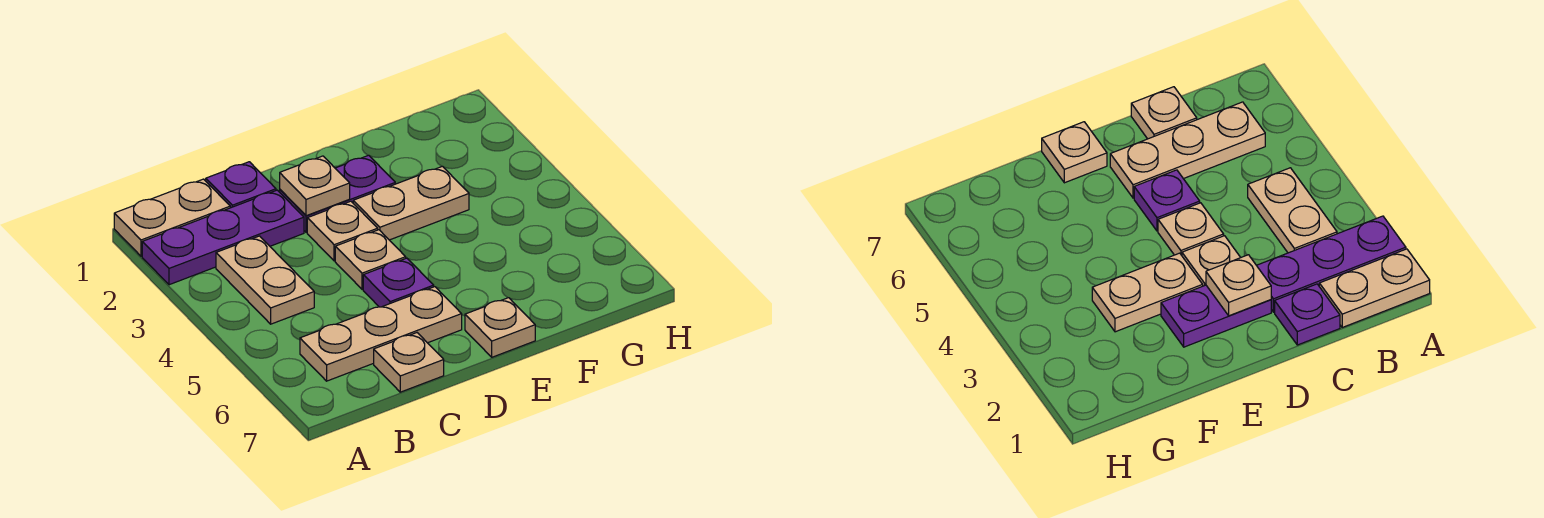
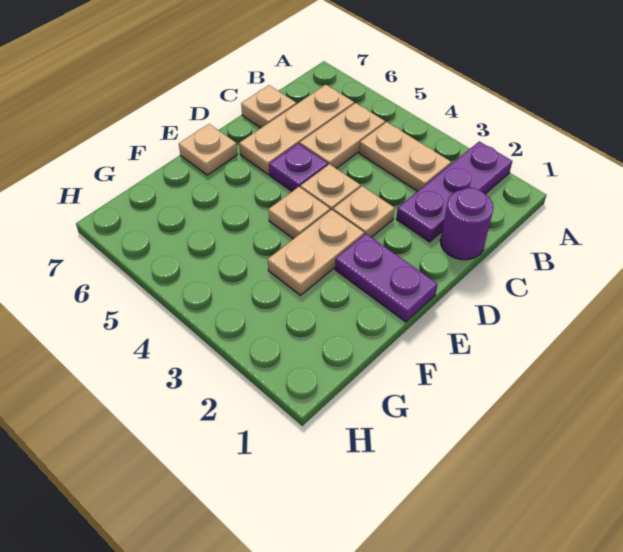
tan plate A1:B1 level 1 -> tan plate B5:C5 level 1
purple plate C1 level 1 -> purple round brick C1 level 1
purple plate D2:E2 level 1 -> purple plate E1:E2 level 1
tan plate D2 level 2 -> tan plate E4 level 1

